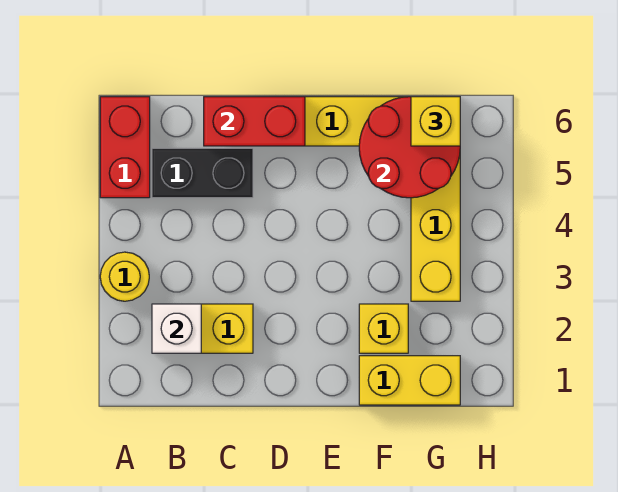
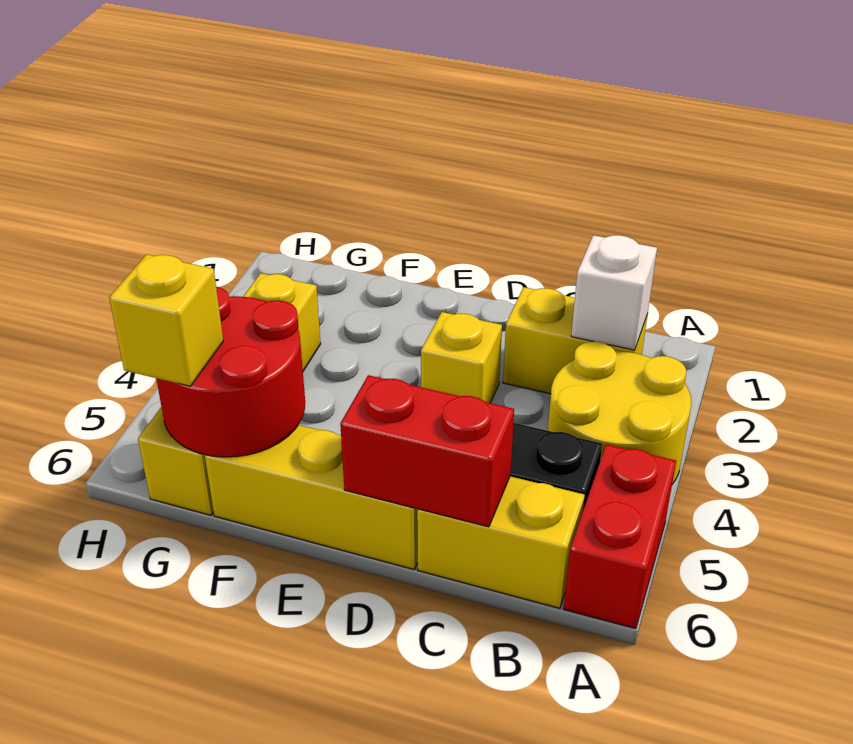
yellow round brick A3 level 1 -> yellow round brick A3:B4 level 1
yellow brick F1:G1 level 1 -> yellow brick B6:C6 level 1
yellow brick F2 level 1 -> yellow brick D3 level 1

